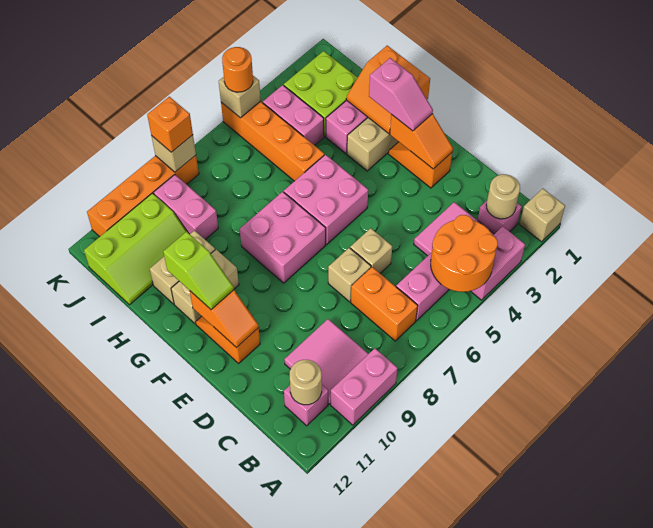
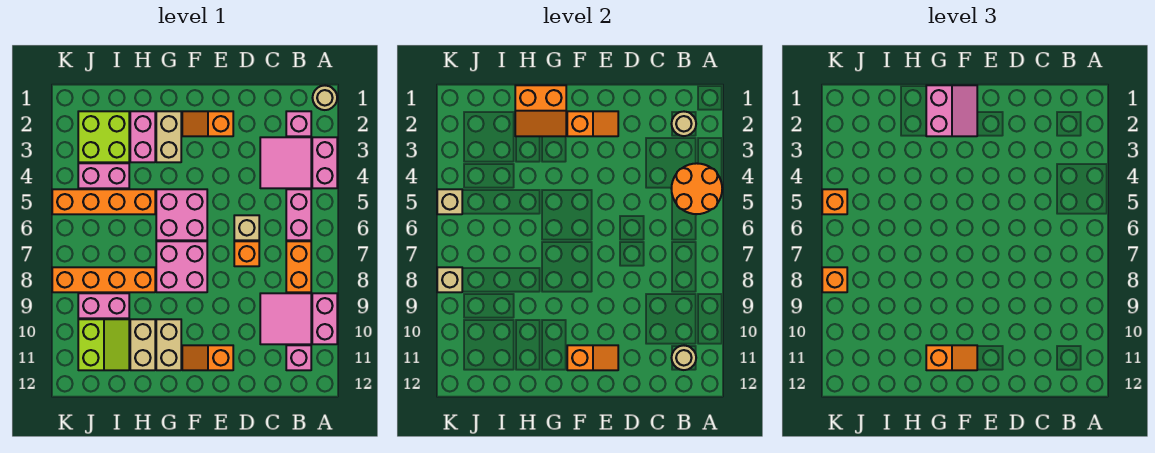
tan brick A1 level 1 -> tan round brick A1 level 1
orange brick B7:C7 level 1 -> orange brick B7:B8 level 1
tan brick D7 level 1 -> orange brick D7 level 1
pink slope F2:G2 level 3 top G -> pink slope F1:G2 level 3 top G
lime slope F11:G11 level 3 top G -> orange slope F11:G11 level 3 top G
lime slope I10:J12 level 1 top J -> lime slope I10:J11 level 1 top J
orange round brick K5 level 3 -> orange brick K5 level 3
orange brick K8:K11 level 1 -> orange brick H8:K8 level 1

